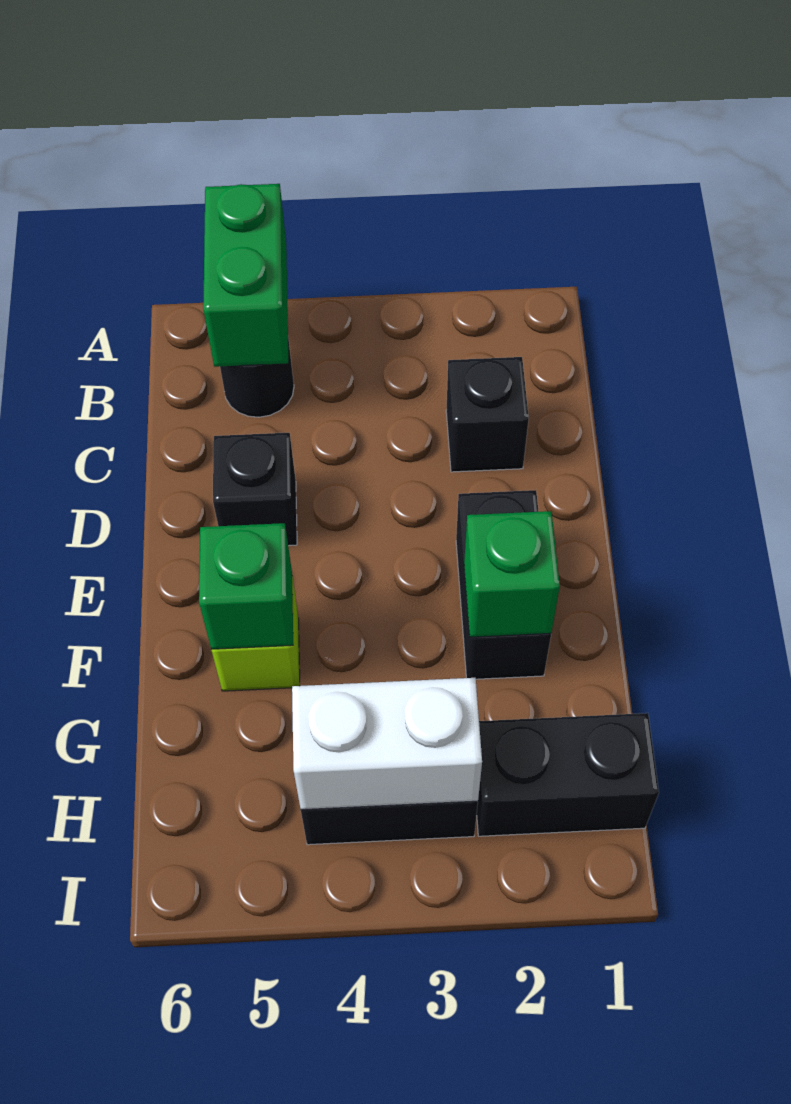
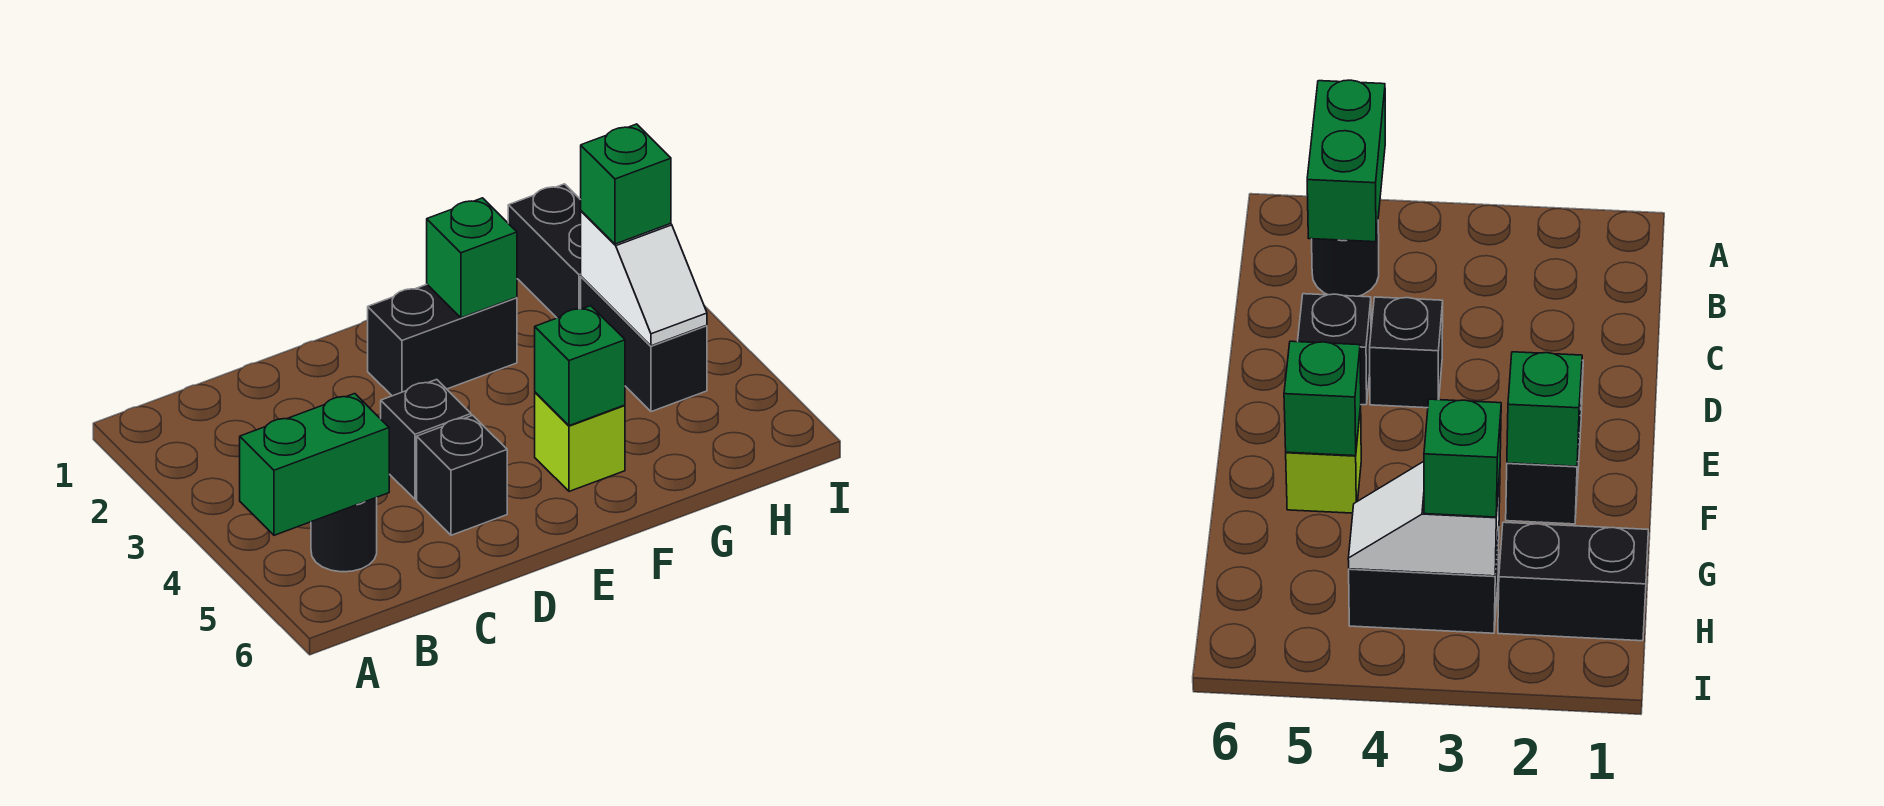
black brick C2 level 1 -> black brick D4 level 1
white brick H3:H4 level 2 -> white slope H3:H4 level 2 top 3
none -> green brick H3 level 3

